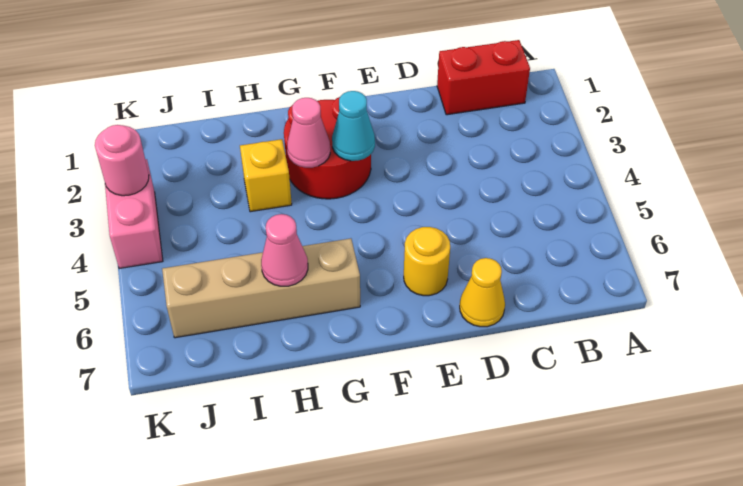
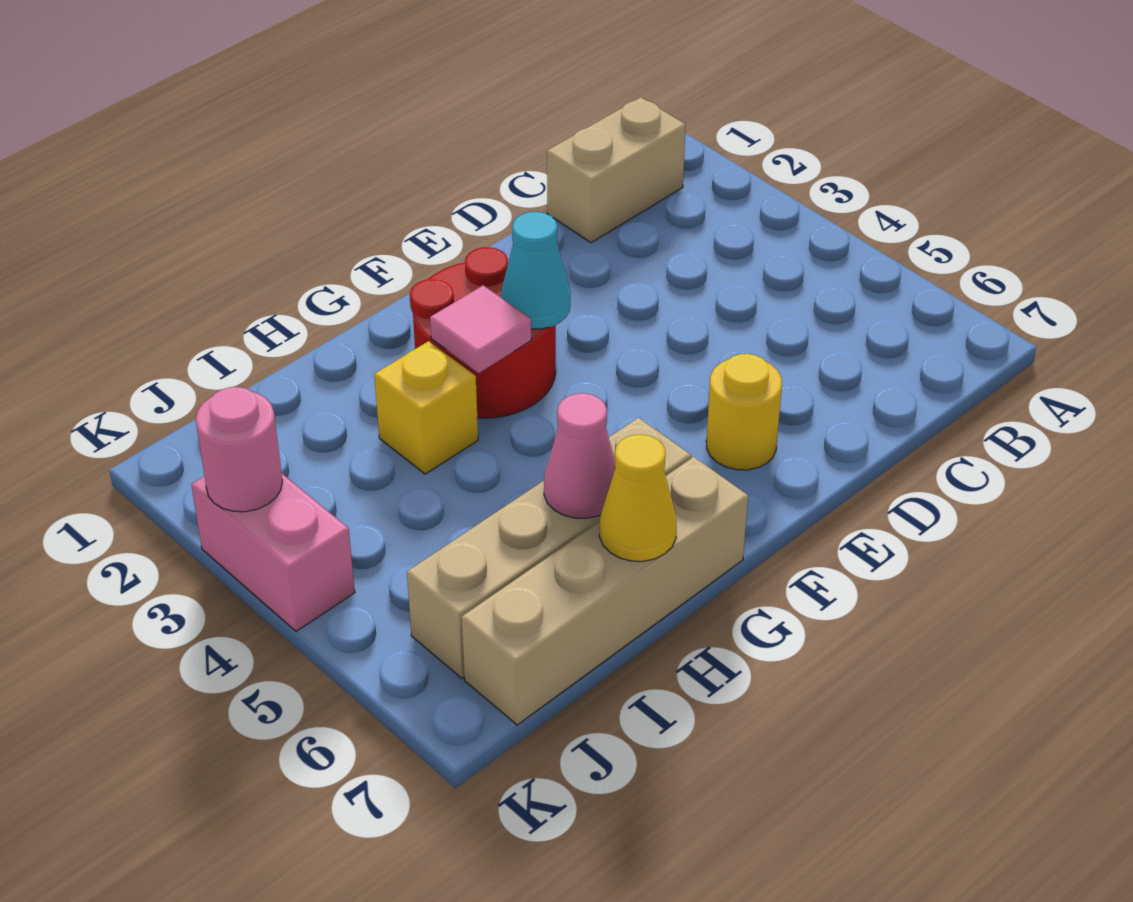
red brick B1:C1 level 1 -> tan brick B1:C1 level 1
yellow cone D7 level 1 -> yellow cone H7 level 2
pink cone G3 level 2 -> pink tile G3 level 2
none -> tan brick G7:J7 level 1

